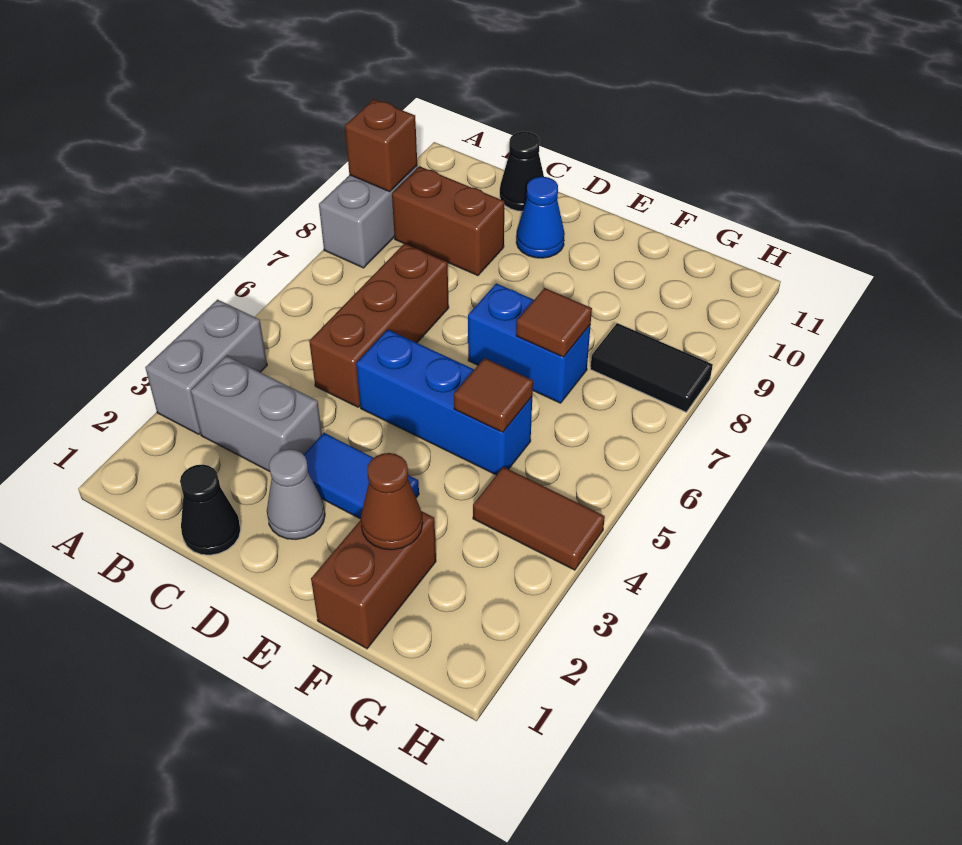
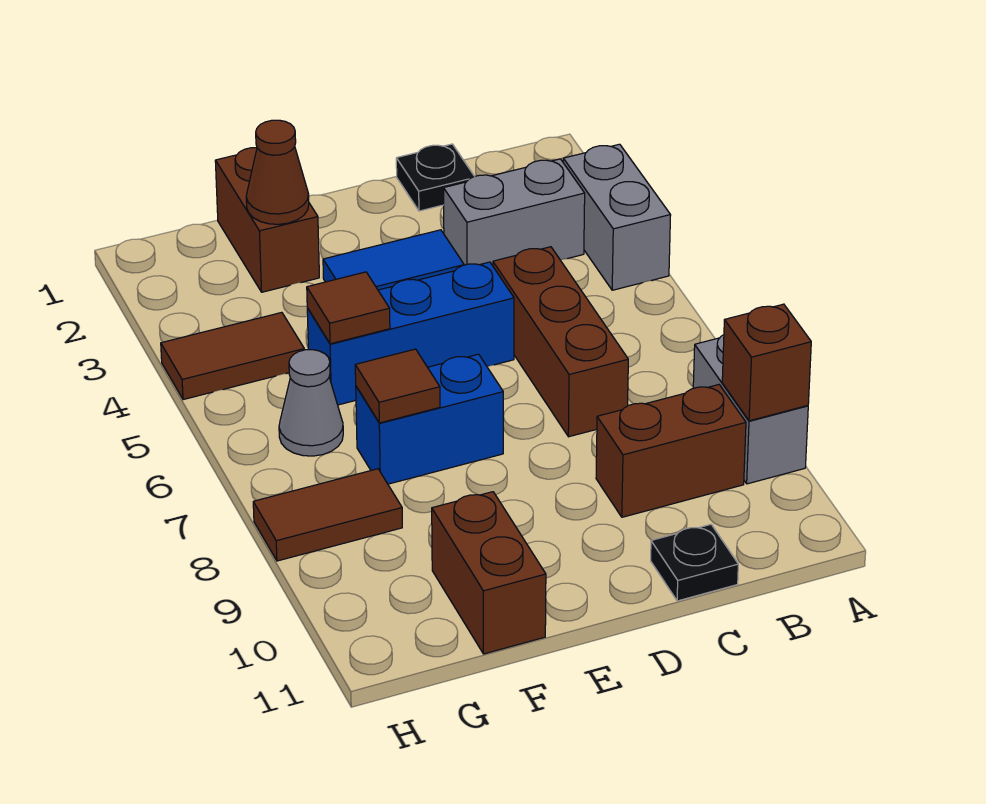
black cone C1 level 1 -> black plate C1 level 1
black cone C11 level 1 -> black plate C11 level 1
grey cone D2 level 1 -> grey cone G6 level 1
blue cone D10 level 1 -> none
none -> brown brick F10:F11 level 1
black tile G8:H8 level 1 -> brown tile G8:H8 level 1

